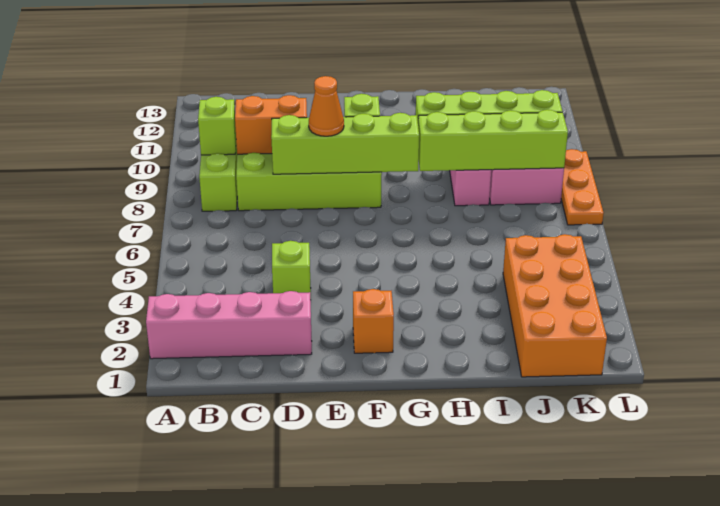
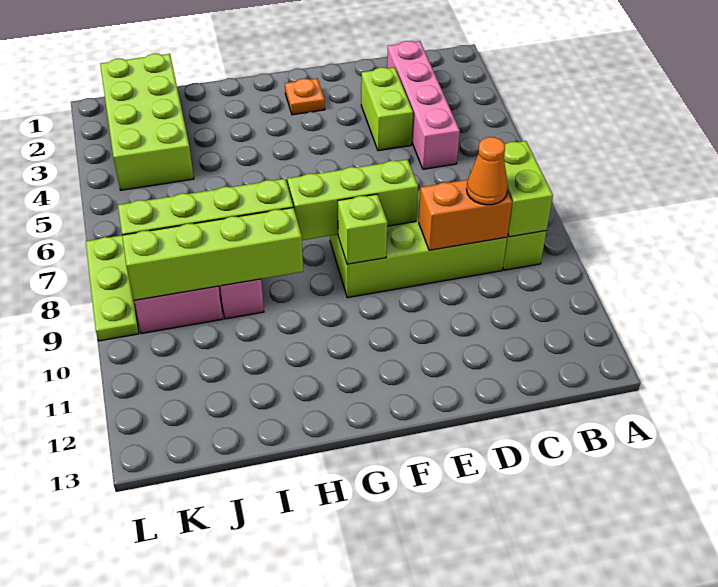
pink brick A2:D2 level 1 -> pink brick C2:C5 level 1
lime brick B9 level 2 -> lime brick B8:B9 level 2
lime brick D4 level 1 -> lime brick D3:D4 level 1
lime brick D8:G8 level 2 -> lime brick E8:G8 level 2
orange cone E8 level 3 -> orange cone C9 level 3
orange brick F2 level 1 -> orange plate F2 level 1
orange brick J1:K4 level 1 -> lime brick J1:K4 level 1
orange plate L7:L9 level 1 -> lime plate L7:L9 level 1

